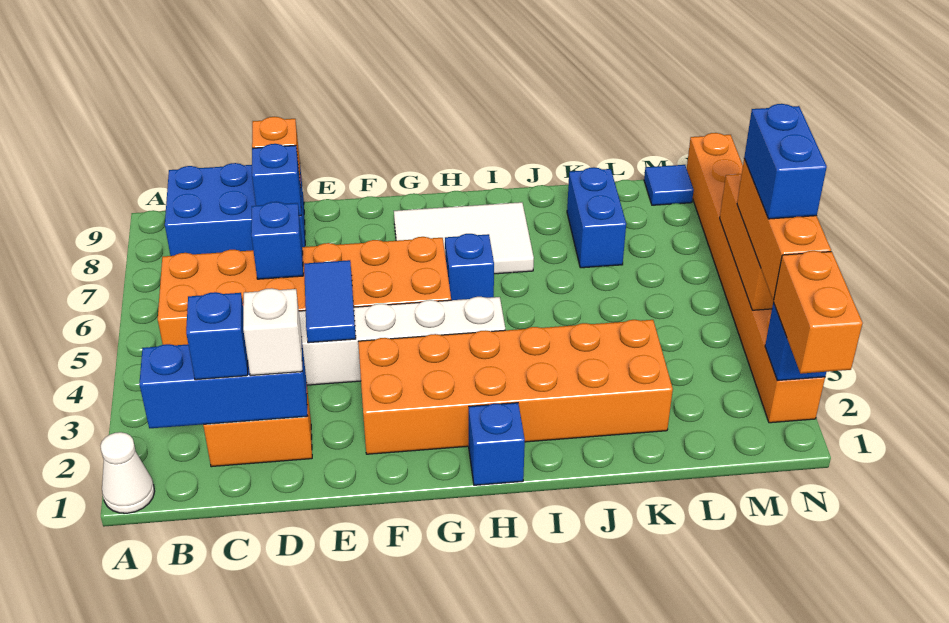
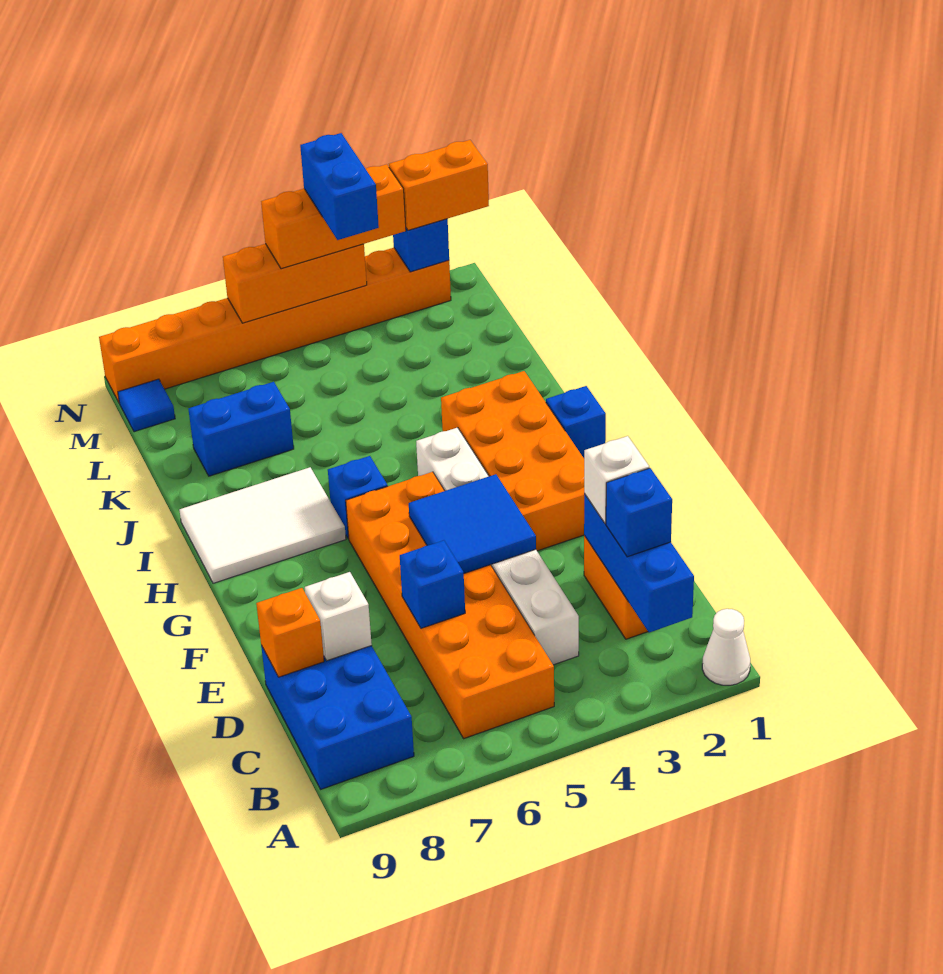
blue brick D8 level 2 -> white brick D8 level 2
blue tile E4:E5 level 2 -> blue tile E4:F5 level 2
orange brick F2:K3 level 1 -> orange brick F2:I3 level 1
white tile G7:I8 level 1 -> white tile H7:I9 level 1
blue brick N4:N5 level 4 -> blue brick M4:N4 level 4

